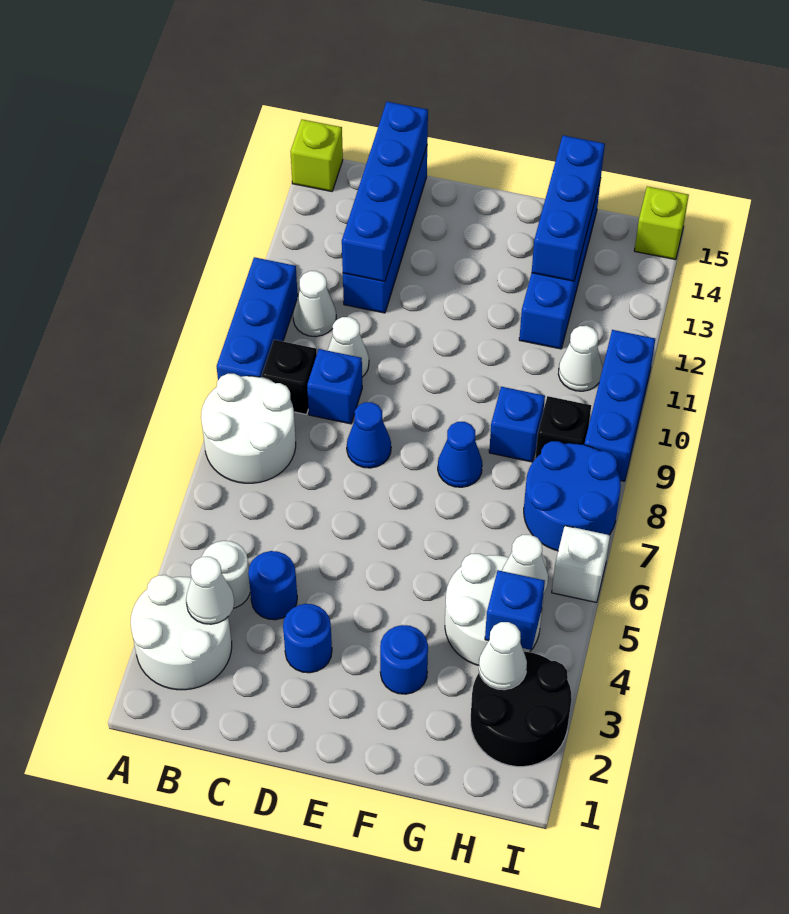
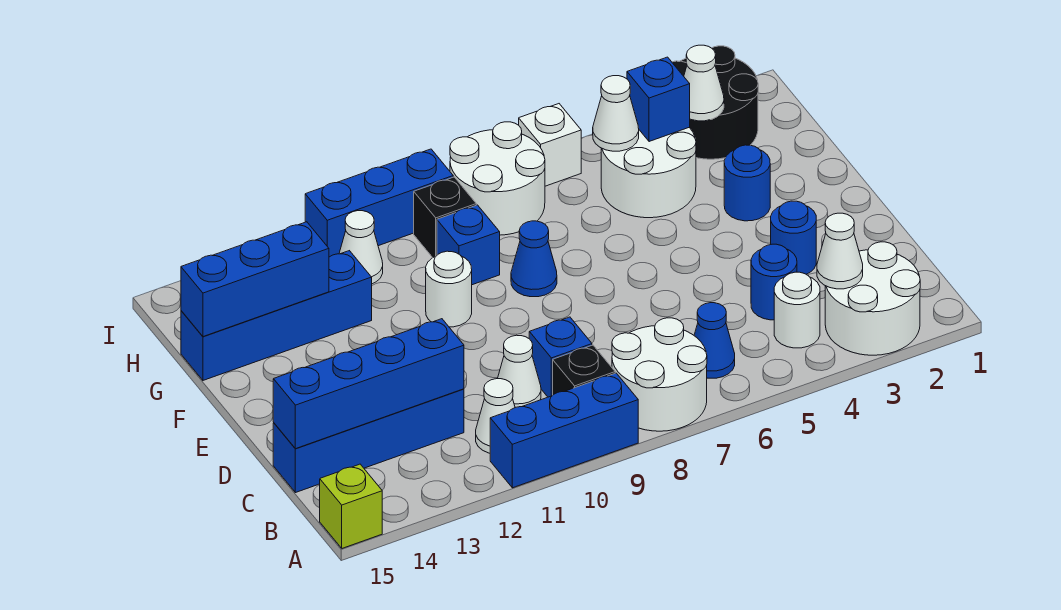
blue cone D8 level 1 -> blue cone B6 level 1
none -> white round brick F10 level 1
blue round brick H7:I8 level 1 -> white round brick H7:I8 level 1
lime brick I15 level 1 -> none

